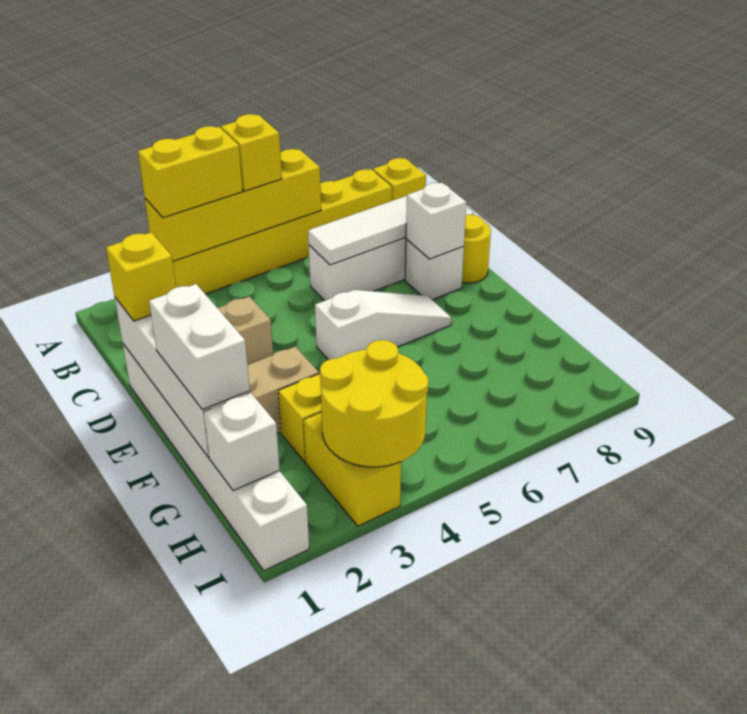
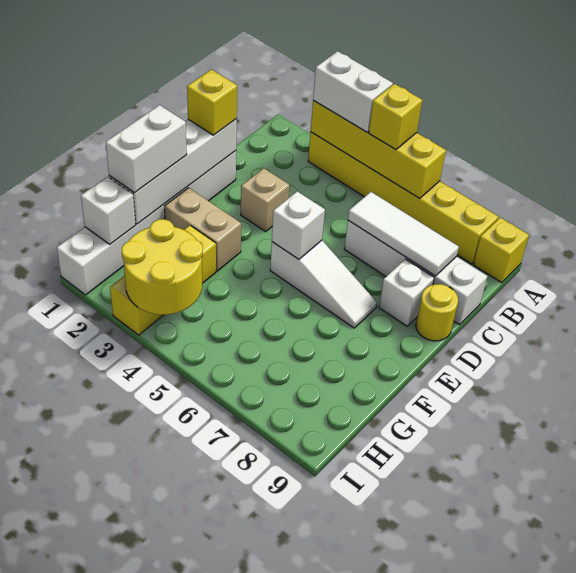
yellow brick A3:A4 level 3 -> white brick A3:A4 level 3
white brick D8 level 2 -> white brick E5 level 2

